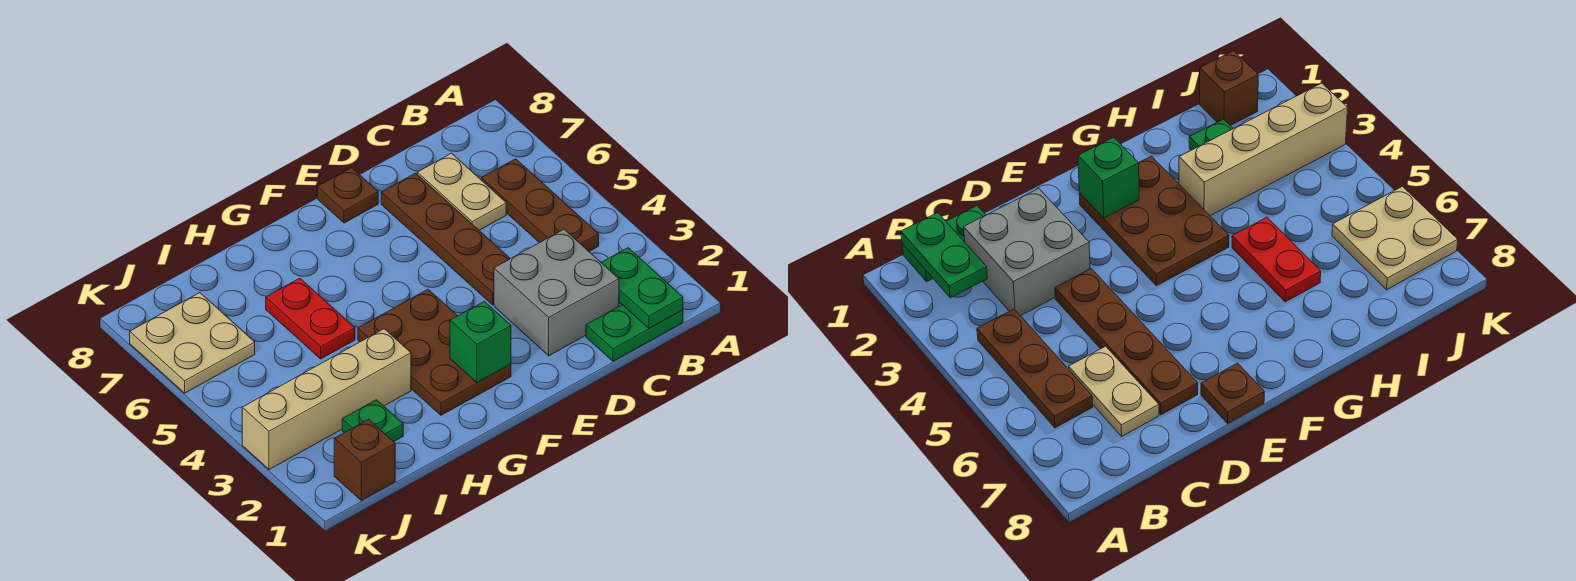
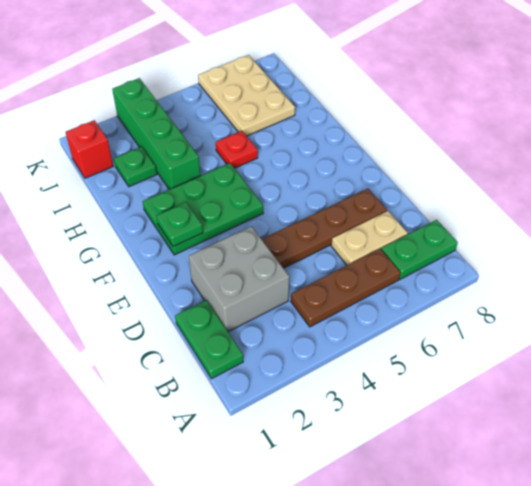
green plate B1:B2 level 2 -> green plate B7:B8 level 1
brown plate E8 level 1 -> none
brown plate F2:G4 level 1 -> green plate F2:G4 level 1
green brick F2 level 2 -> green plate F2 level 2
tan brick H3:K3 level 1 -> green brick H3:K3 level 1
red plate H5:H6 level 1 -> red plate H5 level 1
brown brick J1 level 1 -> red brick J1 level 1
tan plate J6:K7 level 1 -> tan plate I6:K7 level 1

